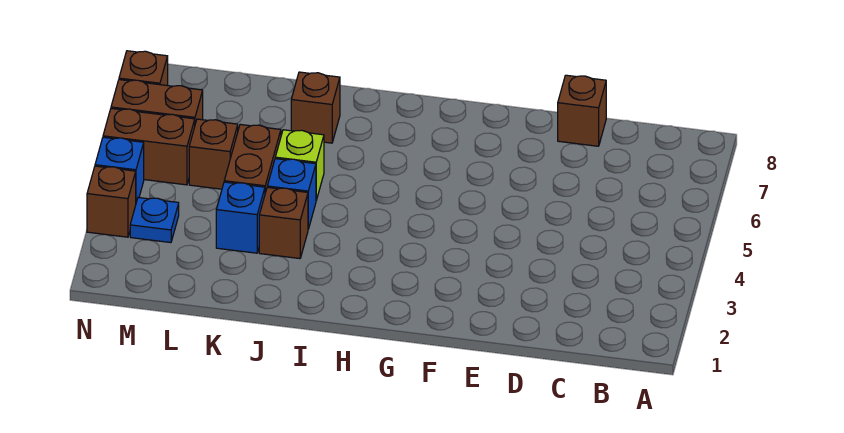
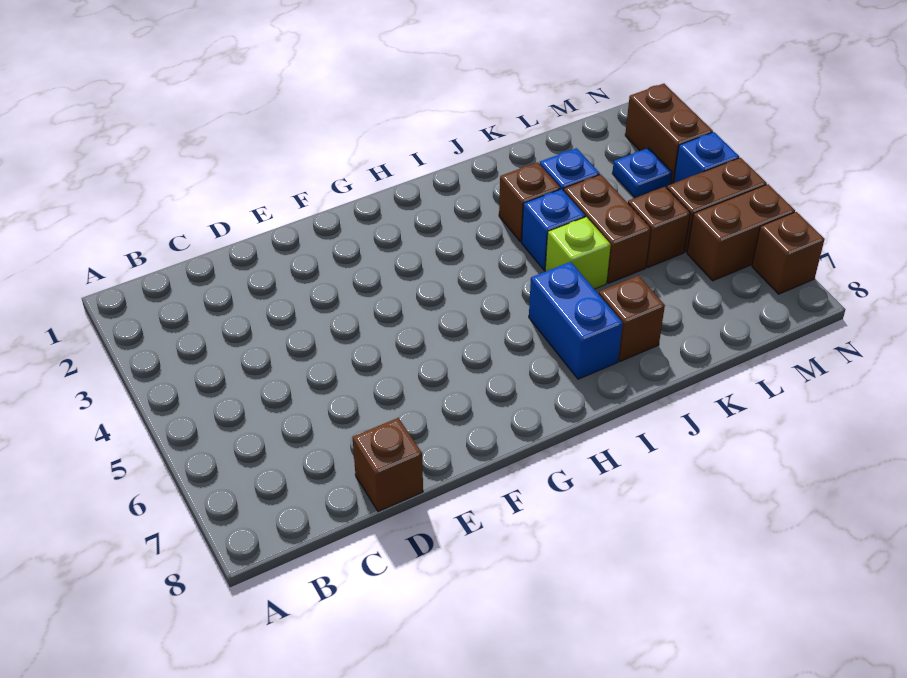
none -> blue brick I6:I7 level 1
brown brick N3 level 1 -> brown brick N2:N3 level 1

